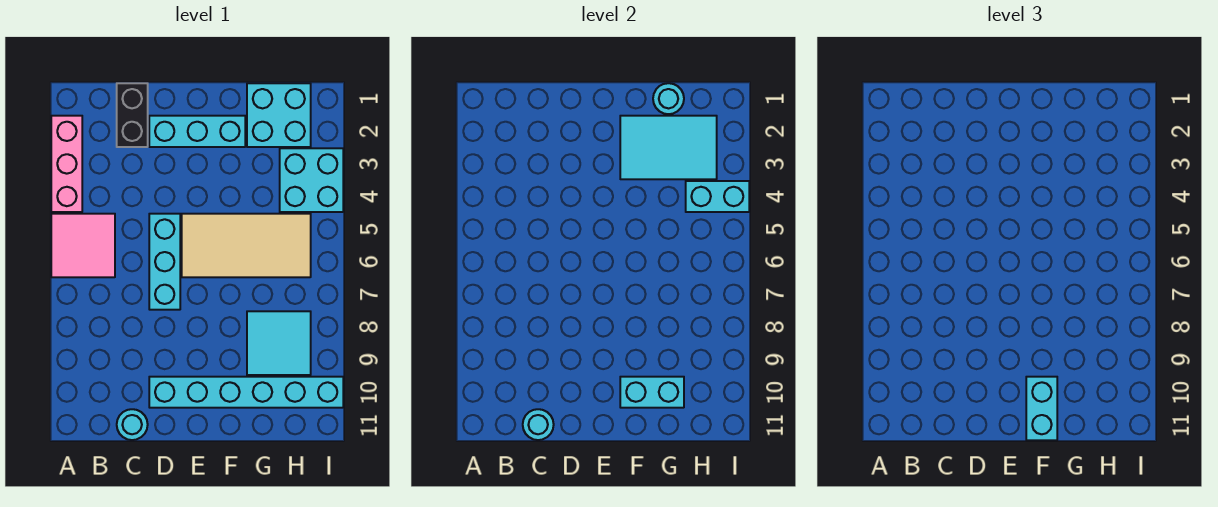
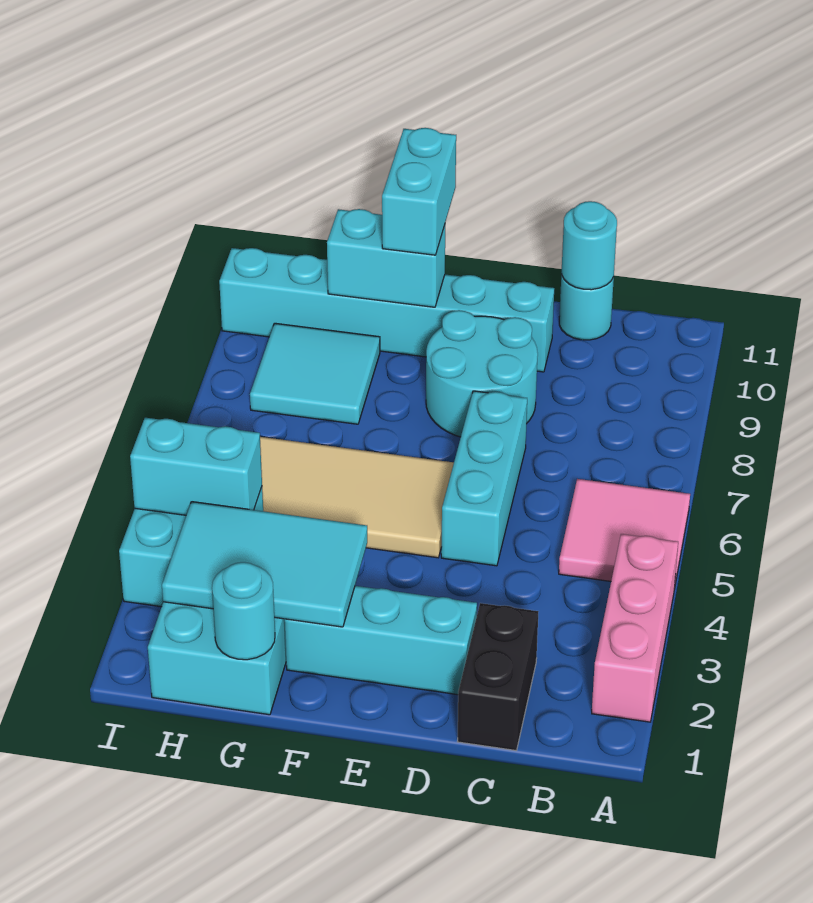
none -> cyan round brick D8:E9 level 1

